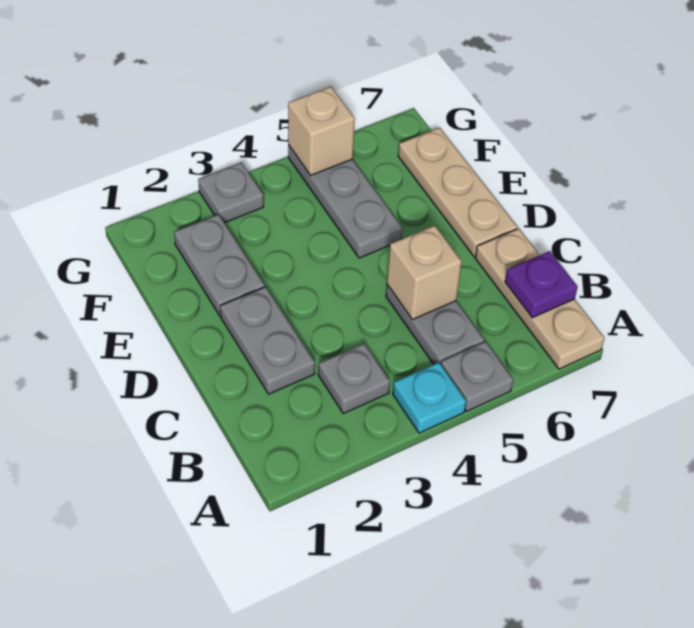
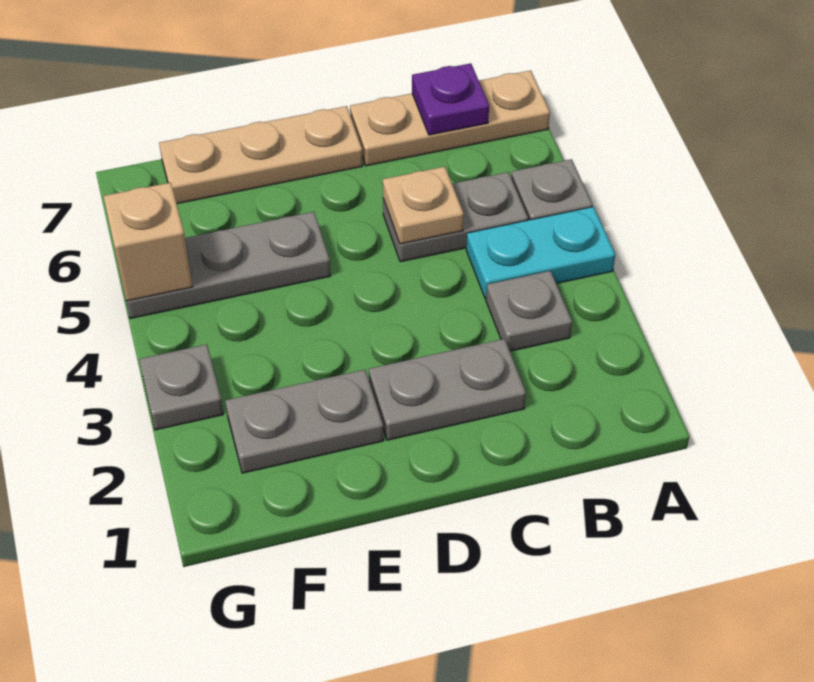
cyan plate A4 level 1 -> cyan plate A4:B4 level 1
tan brick C5 level 2 -> tan plate C5 level 2

